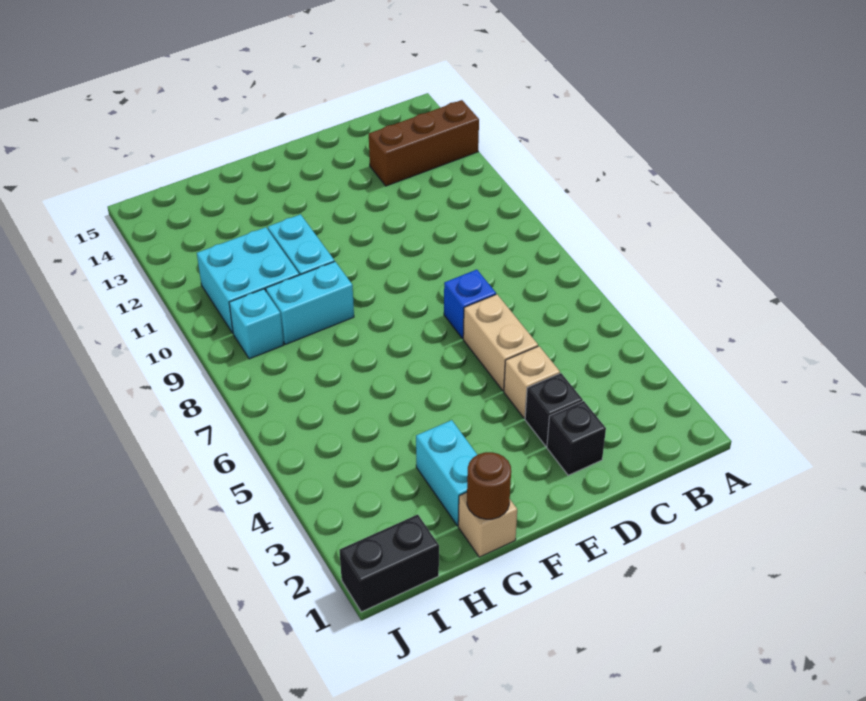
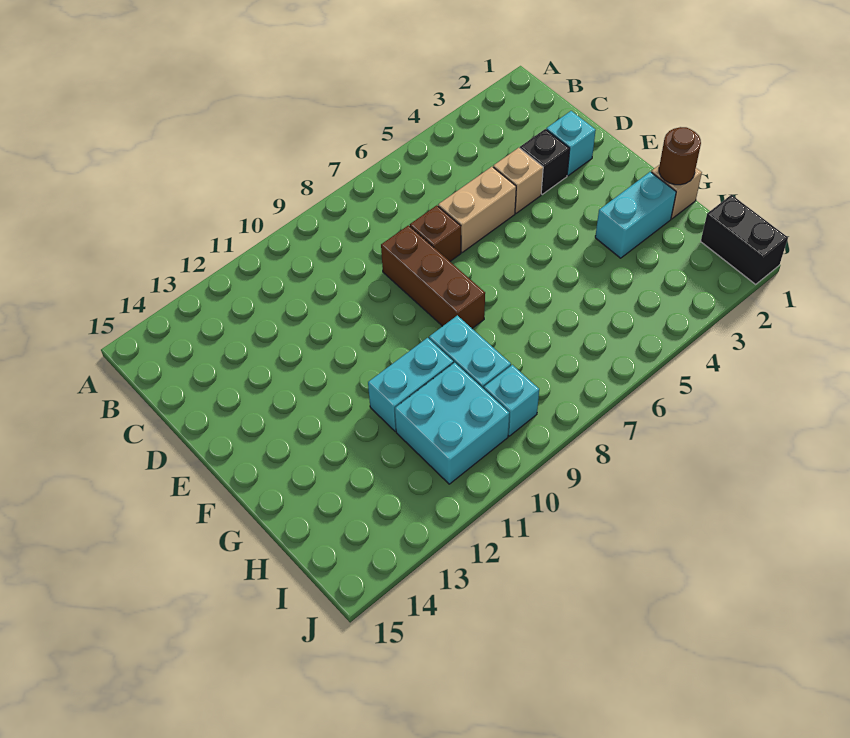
brown brick A13:C13 level 1 -> brown brick D8:F8 level 1
black brick D2 level 1 -> cyan brick D2 level 1
blue brick D7 level 1 -> brown brick D7 level 1

